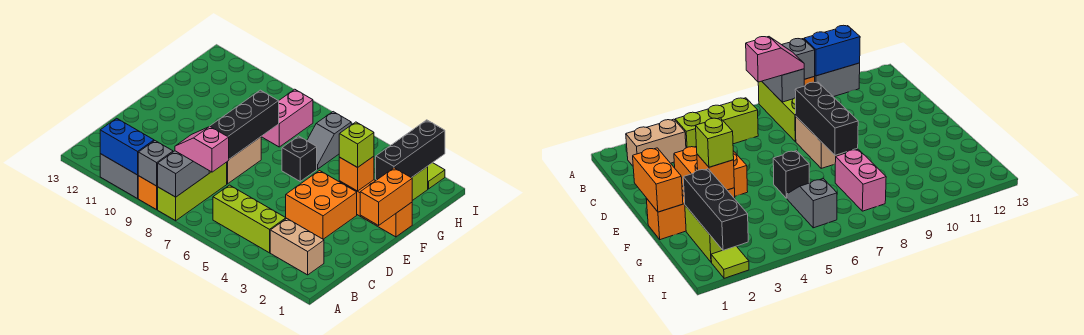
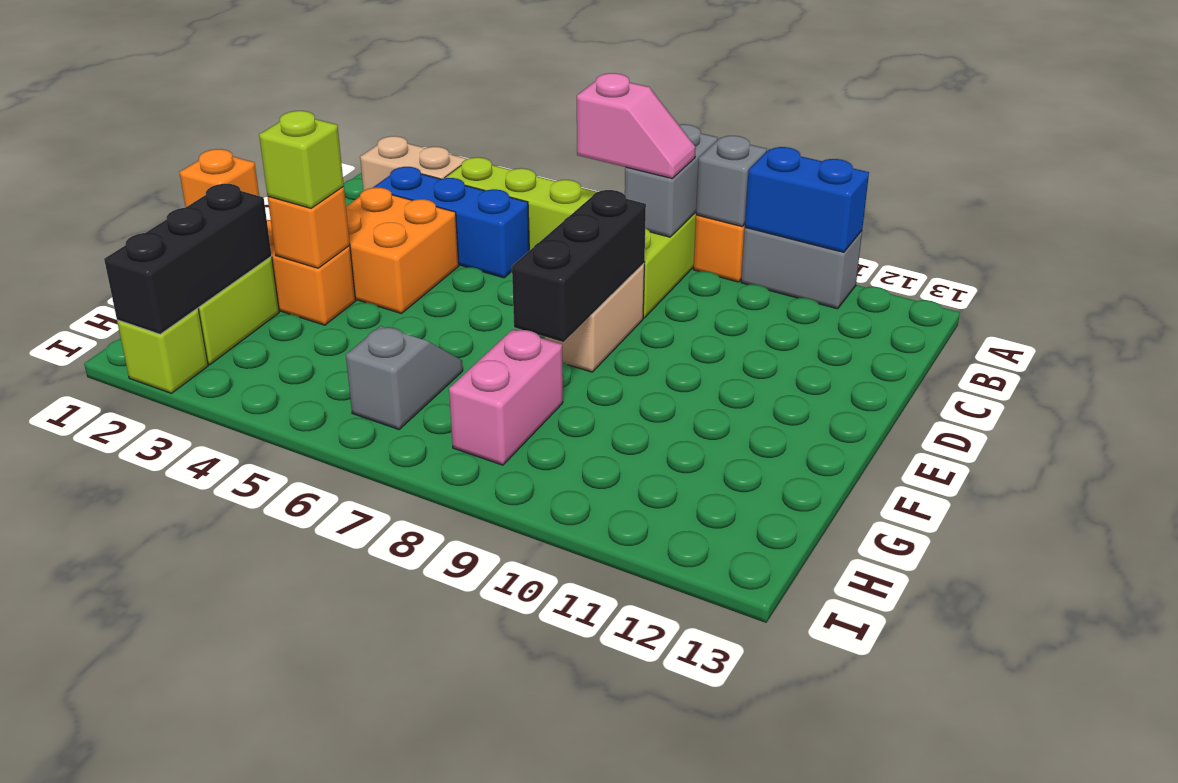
none -> blue brick C3:C5 level 1
orange brick E1:F1 level 2 -> orange brick F1 level 2
black brick F6 level 1 -> none
lime tile I2 level 1 -> lime brick I2 level 1

